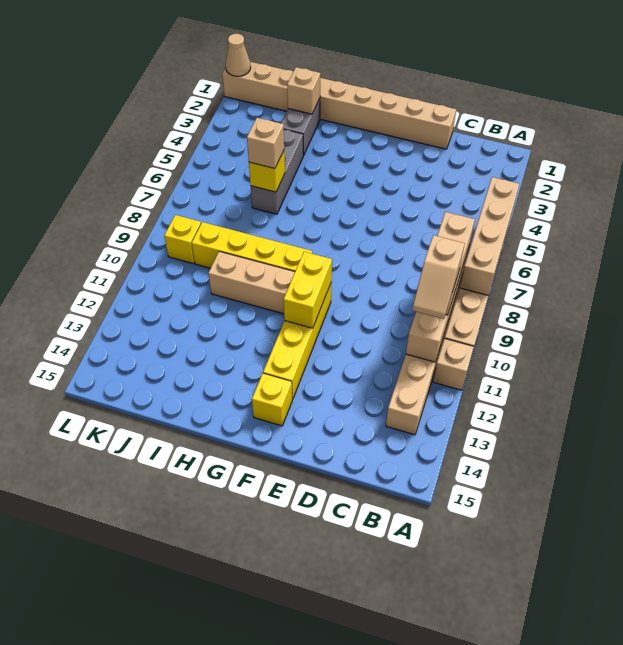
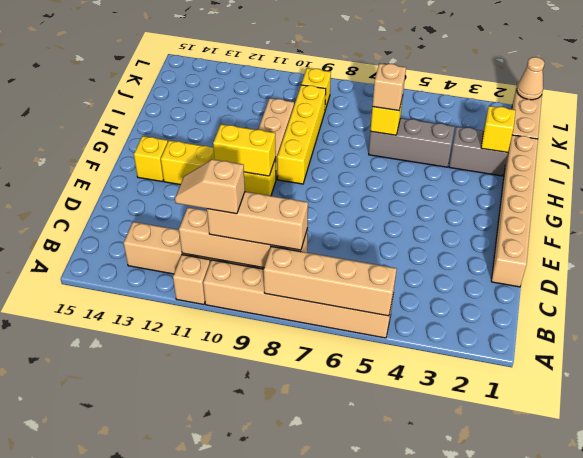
tan brick I2 level 2 -> yellow brick I2 level 2

